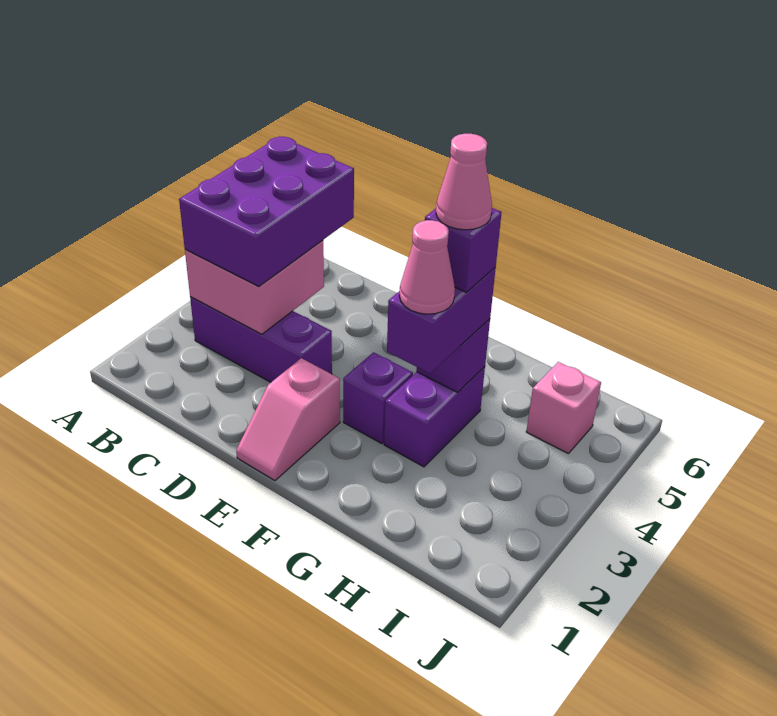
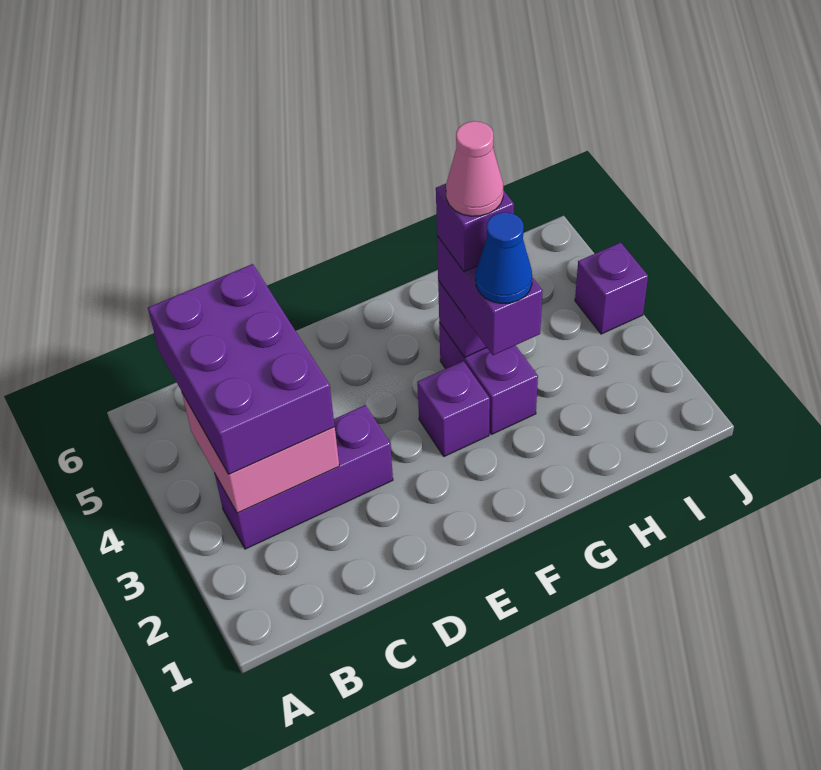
pink slope E1:E2 level 1 top 2 -> none
pink cone G3 level 4 -> blue cone G3 level 4
pink brick I5 level 1 -> none
none -> purple brick J4 level 1

